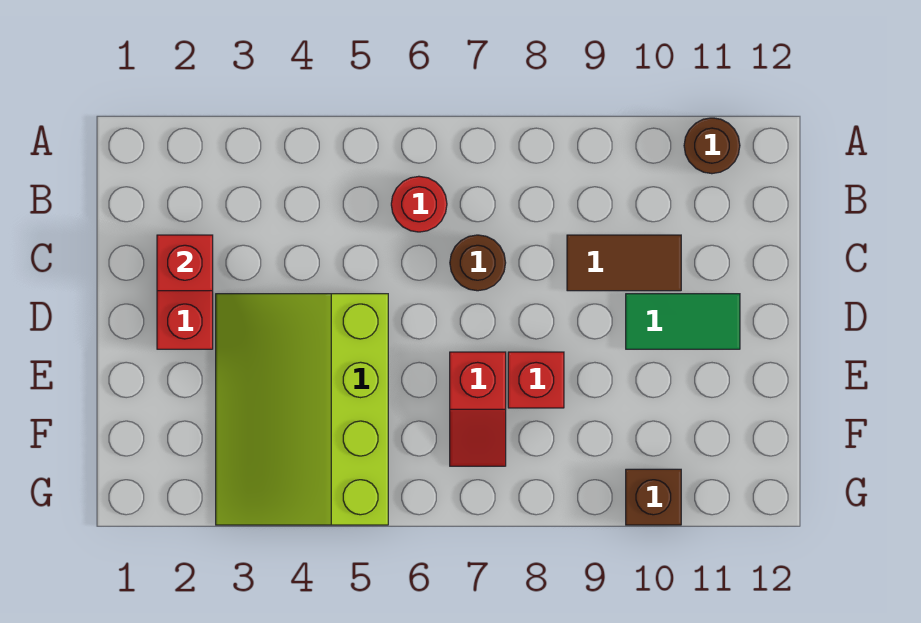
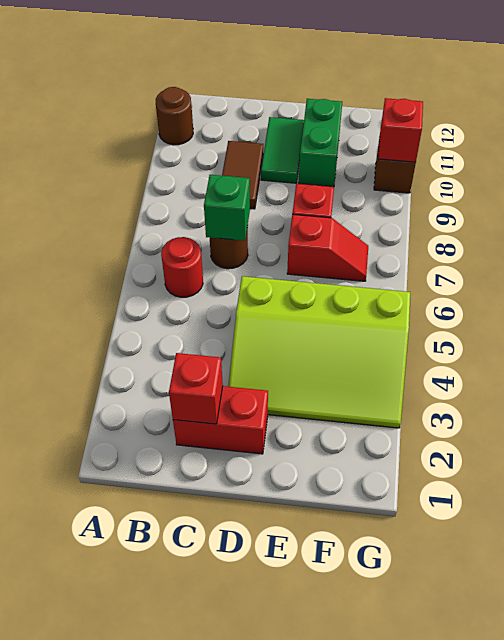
none -> green brick C7 level 2
none -> green brick E10:E11 level 1
none -> red brick G10 level 2

